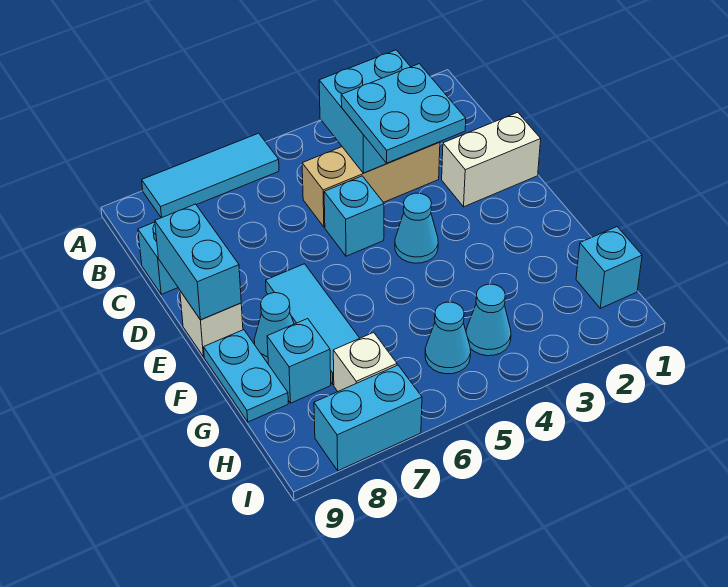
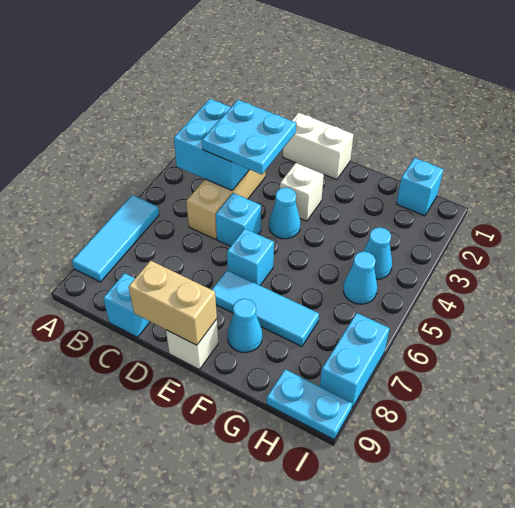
white brick D1:D2 level 1 -> white brick D1:E1 level 1
cyan brick D9:E9 level 2 -> tan brick D9:E9 level 2
cyan plate F9:G9 level 1 -> cyan plate H9:I9 level 1
cyan brick G8 level 1 -> cyan brick E6 level 1
white brick H7 level 1 -> white brick E3 level 1

